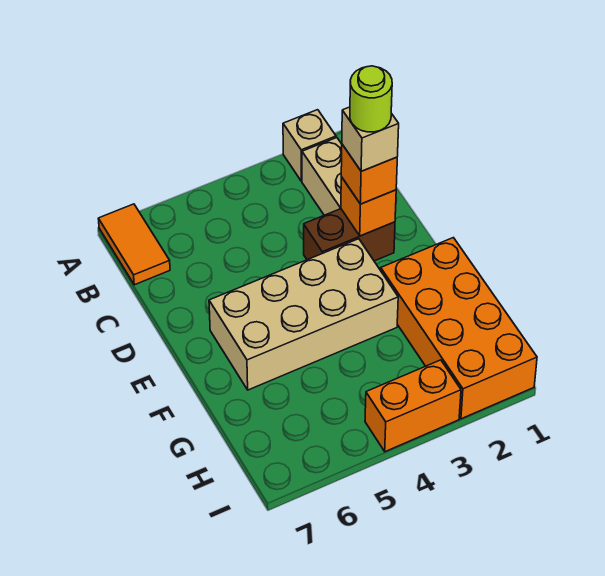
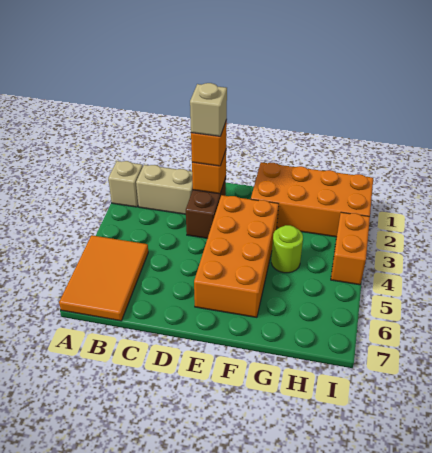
orange tile A7:B7 level 1 -> orange tile A5:B7 level 1
lime round brick D2 level 5 -> lime round brick G4 level 1
tan brick E3:F6 level 1 -> orange brick E3:F6 level 1

